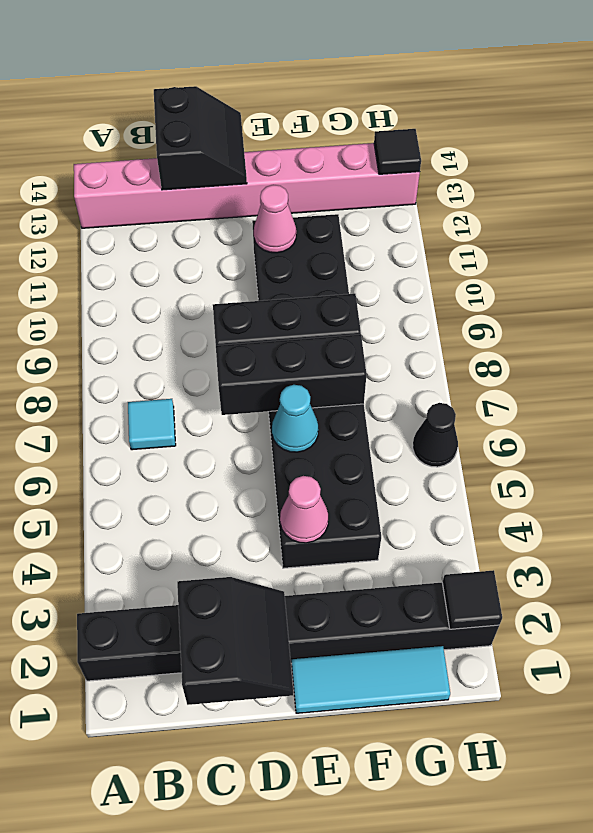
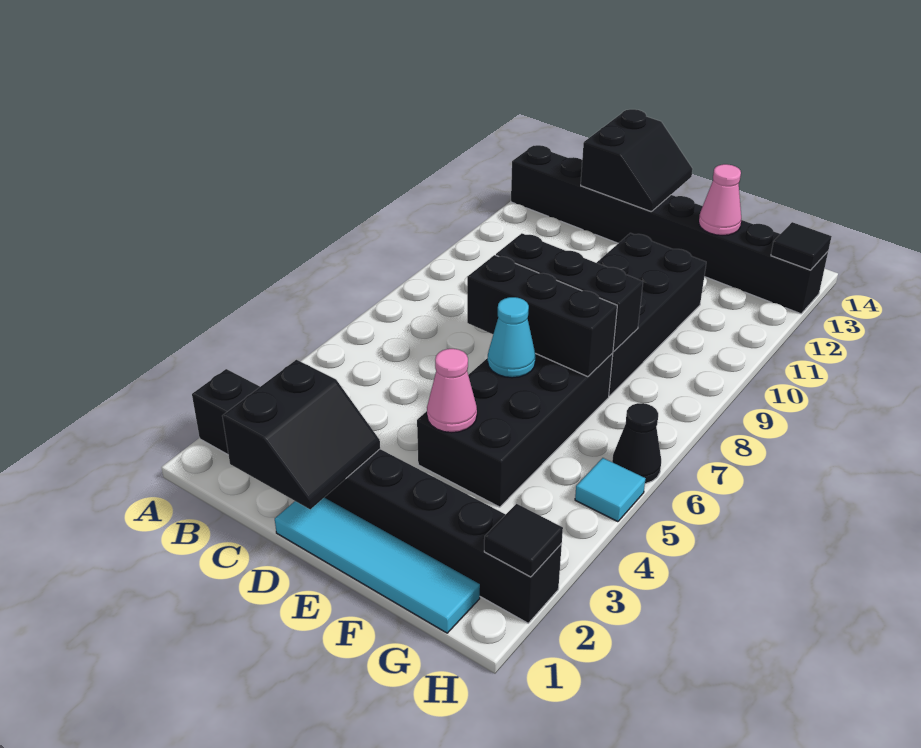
pink brick A13:H13 level 1 -> black brick A13:H13 level 1
cyan tile B7 level 1 -> cyan tile H5 level 1
cyan tile E1:G1 level 1 -> cyan tile D1:G1 level 1
pink cone E11 level 2 -> pink cone F13 level 2

